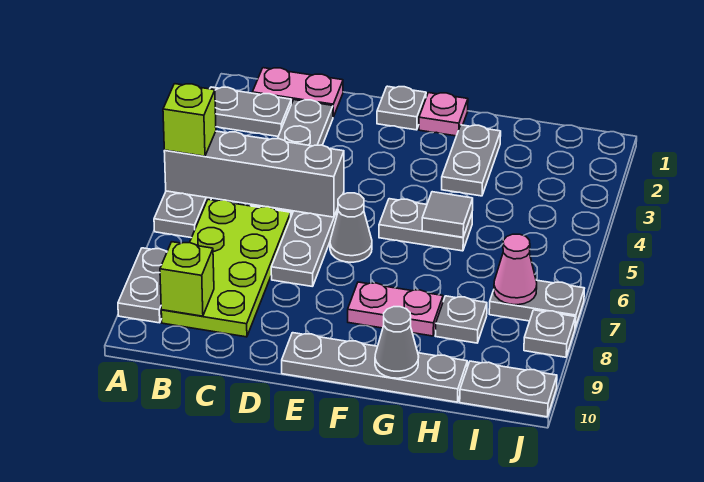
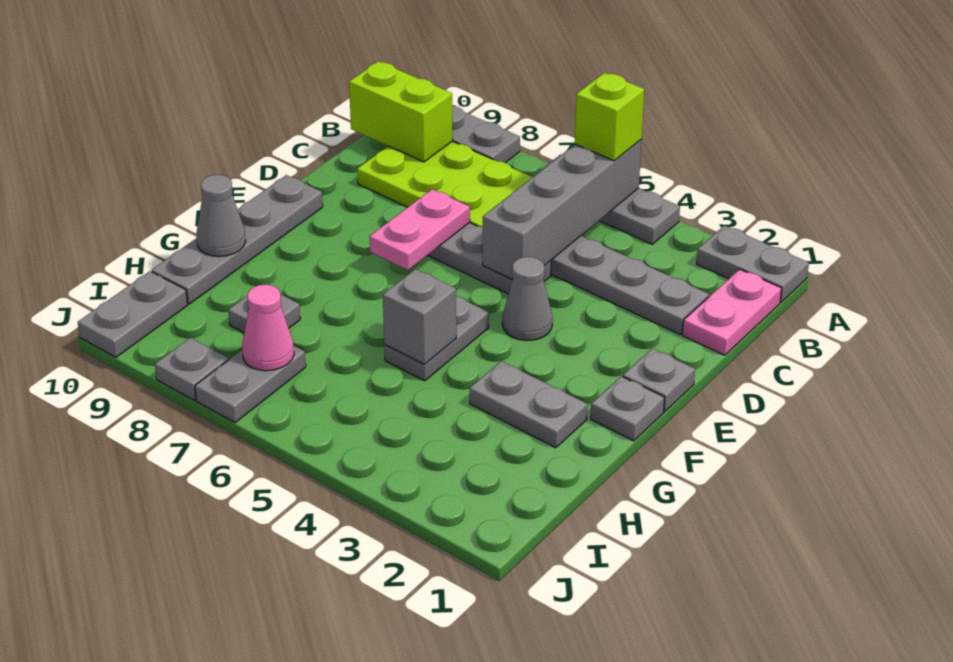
grey plate A2:B2 level 1 -> grey plate A1:A2 level 1
lime brick B9 level 2 -> lime brick B9:B10 level 2
grey cone E6 level 1 -> grey cone E4 level 1
pink plate F1 level 1 -> grey plate F1 level 1
pink plate F8:G8 level 1 -> pink plate D7:E7 level 2
grey tile G5 level 2 -> grey brick G5 level 2

